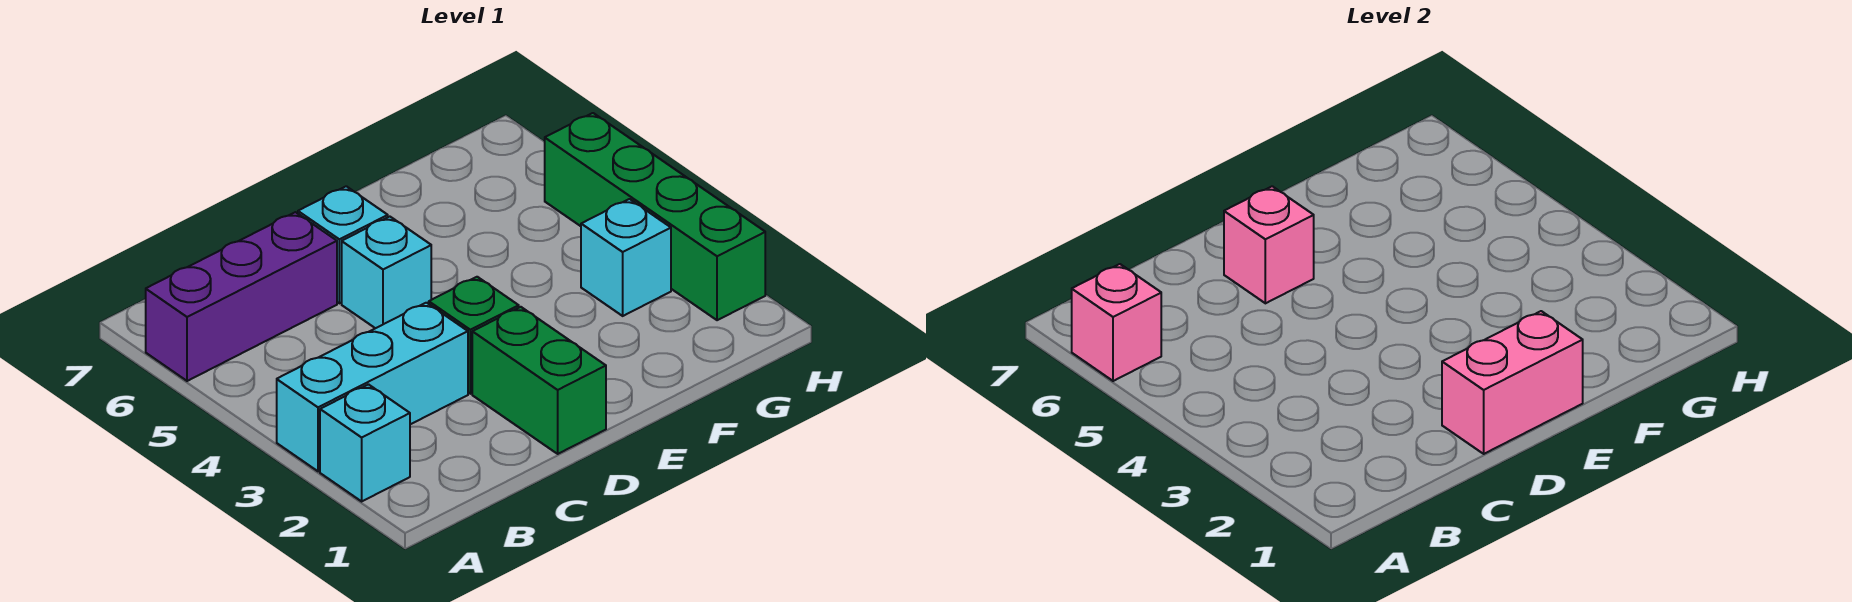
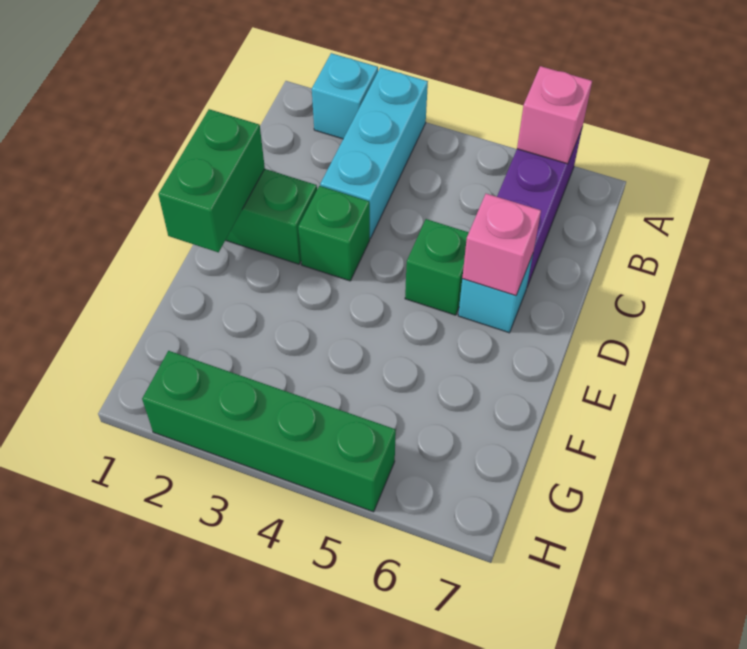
pink brick D1:E1 level 2 -> green brick D1:E1 level 2
cyan brick D5 level 1 -> green brick D5 level 1
cyan brick G3 level 1 -> none

